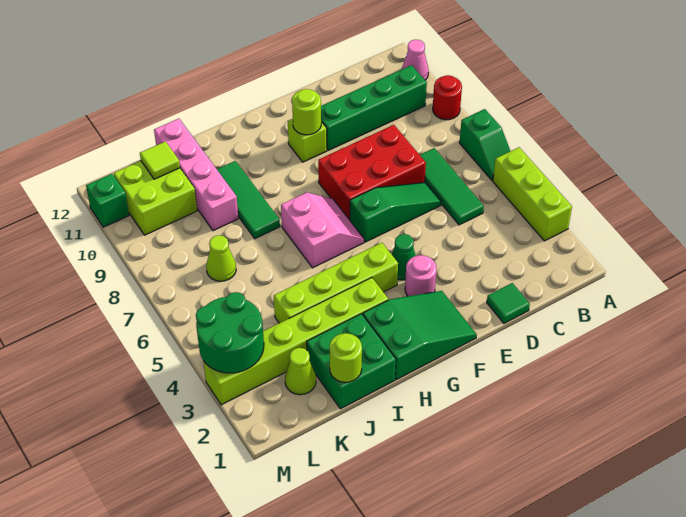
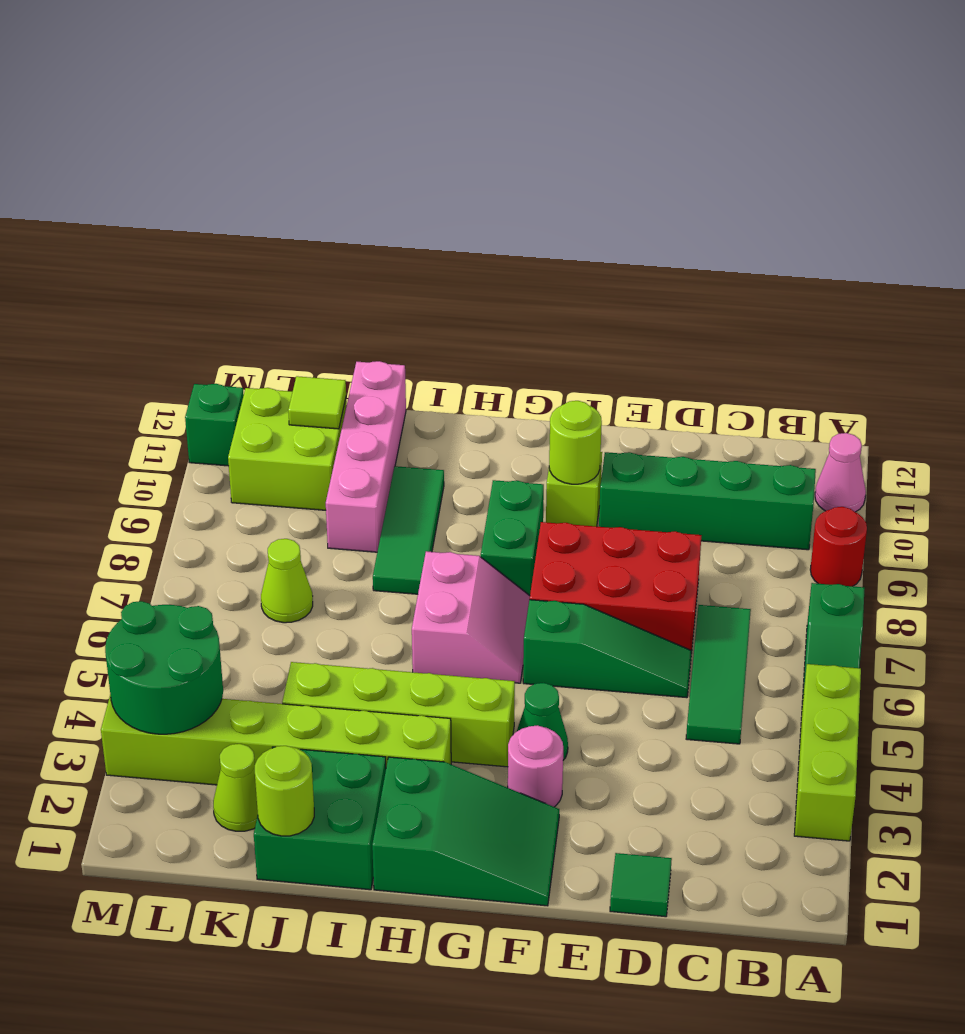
none -> green brick G8:G9 level 1

